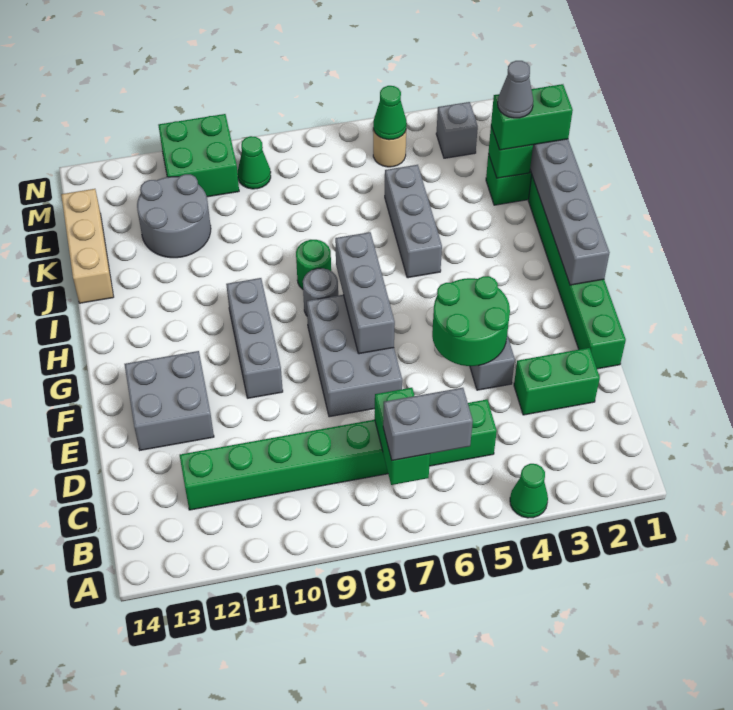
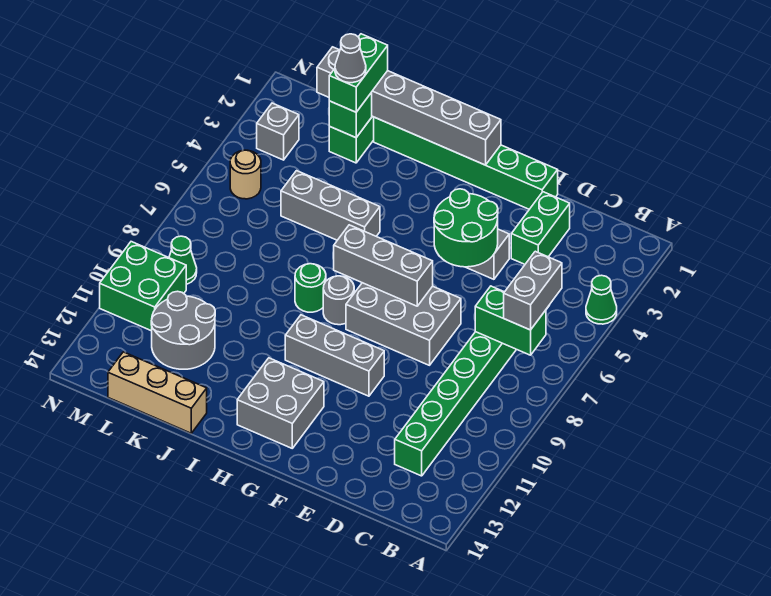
grey brick E12:F13 level 1 -> grey brick G12:H13 level 1
green cone M5 level 2 -> none

